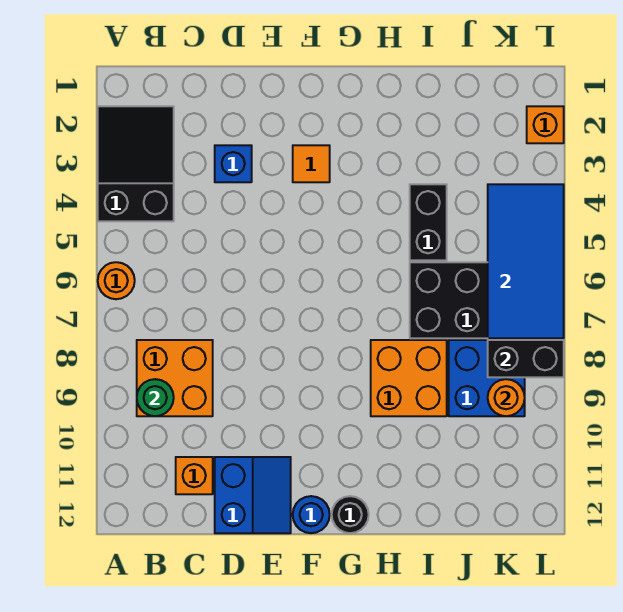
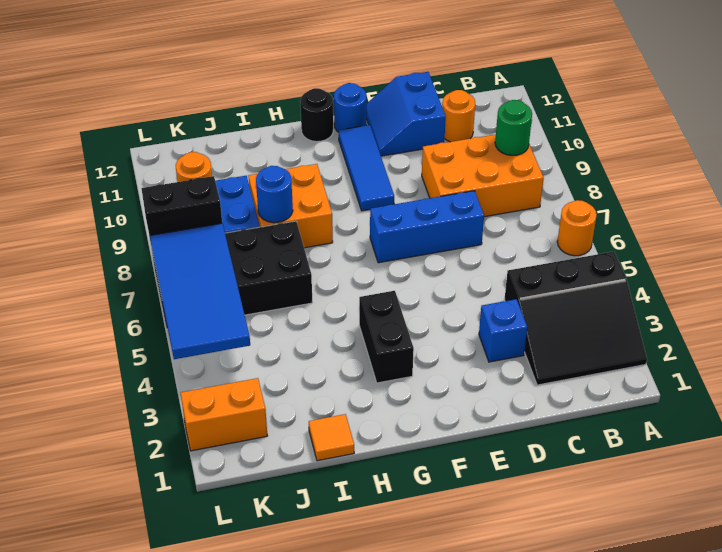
black slope A2:B4 level 1 top 4 -> black slope A2:C4 level 1 top 4
orange brick B8:C9 level 1 -> orange brick B8:D9 level 1
orange brick C11 level 1 -> orange round brick C11 level 1
none -> blue brick D7:F7 level 1
orange tile F3 level 1 -> orange tile I1 level 1
none -> blue tile F9:F11 level 1
black brick I4:I5 level 1 -> black brick G3:G4 level 1
none -> blue round brick I8 level 2
orange brick L2 level 1 -> orange brick K2:L2 level 1

